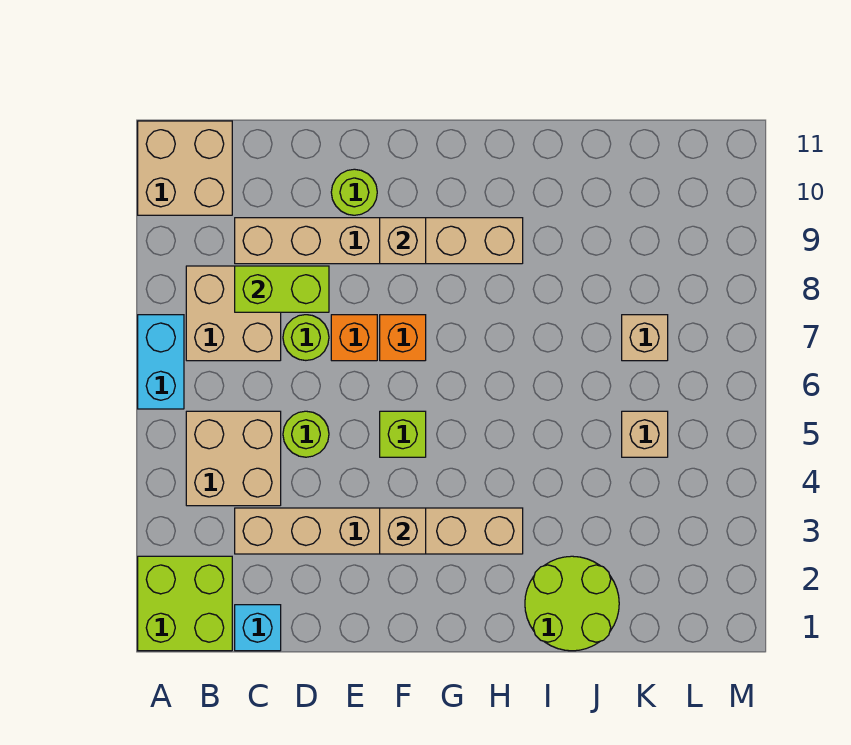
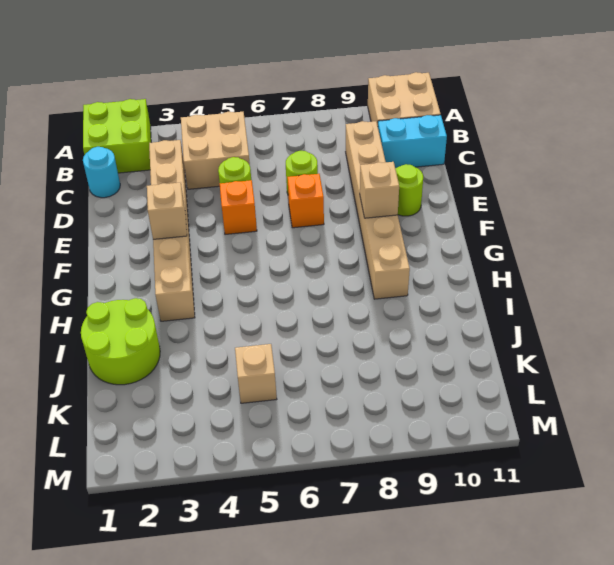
cyan brick A6:A7 level 1 -> cyan brick C10:C11 level 1
tan brick B7:C8 level 1 -> none
cyan brick C1 level 1 -> cyan round brick C1 level 1
lime brick C8:D8 level 2 -> none
lime brick F5 level 1 -> none
orange brick F7 level 1 -> orange brick E5 level 1
tan brick K7 level 1 -> none

